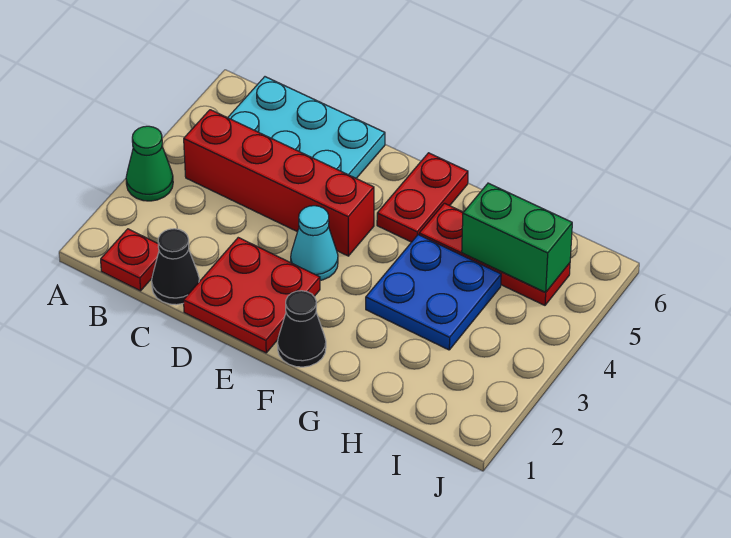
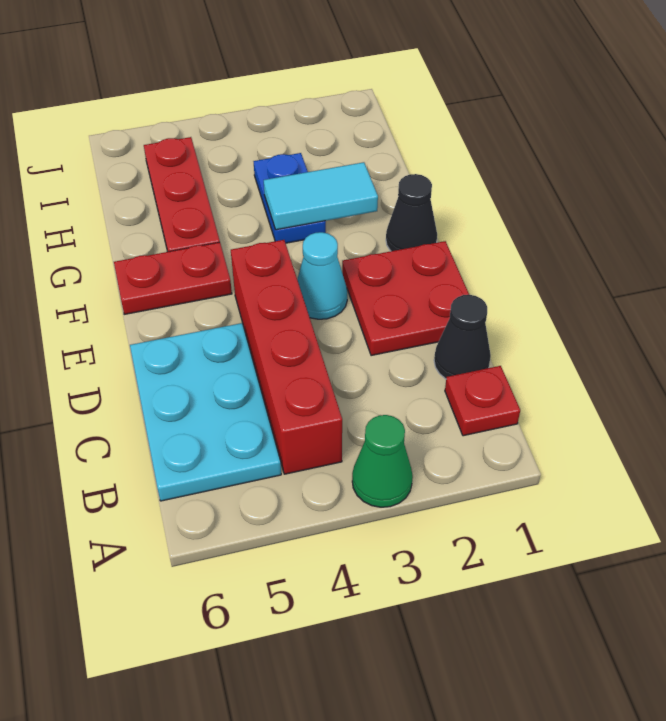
none -> cyan tile G2:G3 level 2
blue plate G3:H4 level 1 -> blue plate G3:H3 level 1
green brick H5:I5 level 2 -> none

